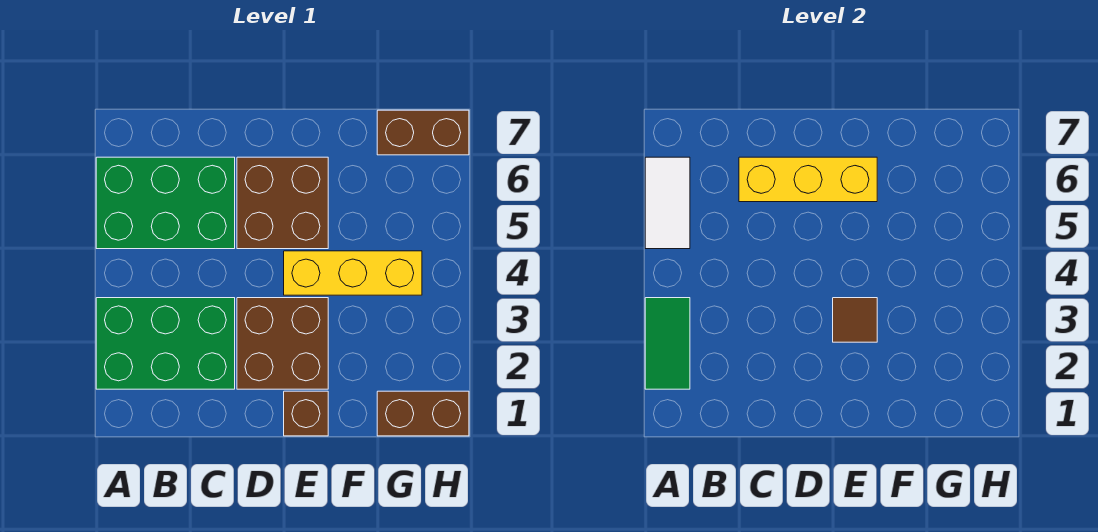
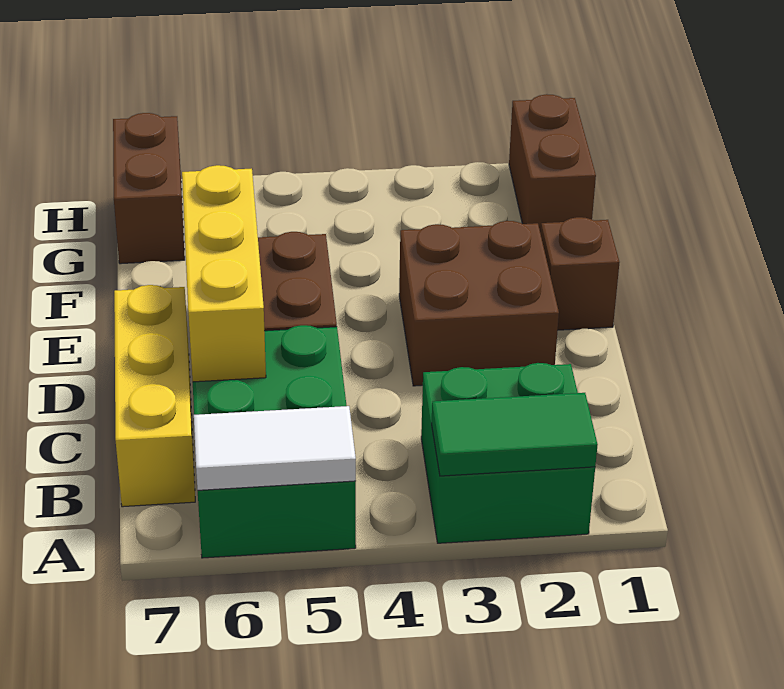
green brick A2:C3 level 1 -> green brick A2:B3 level 1
brown tile E3 level 2 -> none
yellow brick E4:G4 level 1 -> yellow brick B7:D7 level 1

